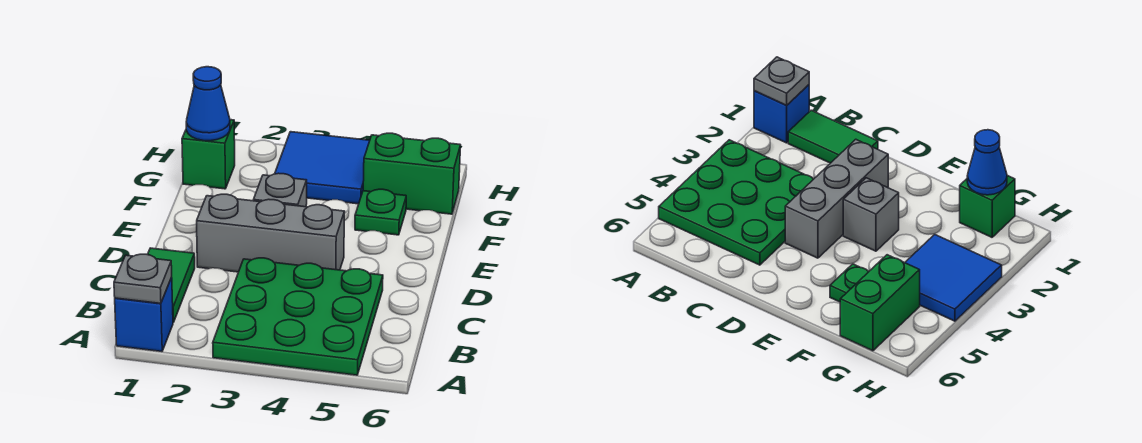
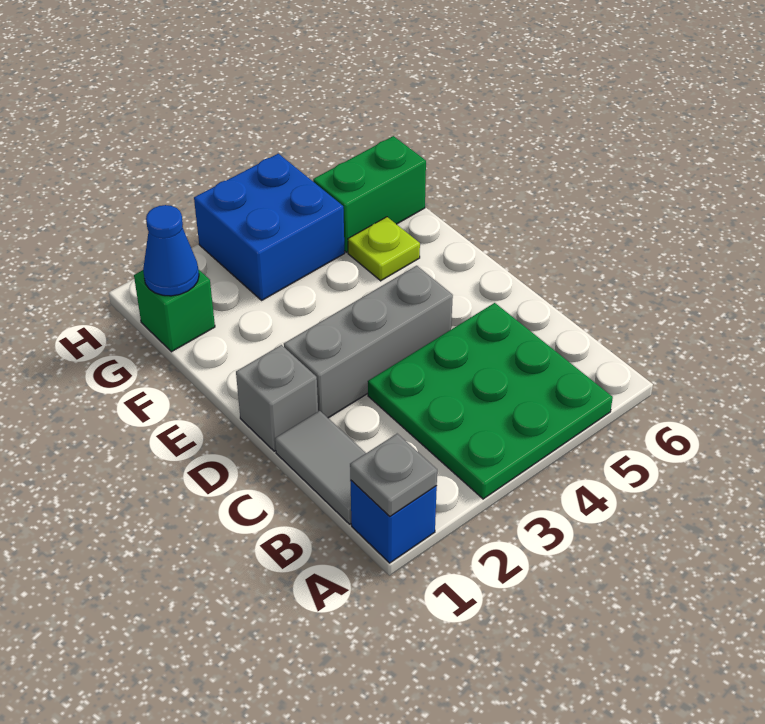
green tile B1:C1 level 1 -> grey tile B1:C1 level 1
grey brick E3 level 1 -> grey brick D1 level 1
green plate F5 level 1 -> lime plate F5 level 1
blue tile G3:H4 level 1 -> blue brick G3:H4 level 1

